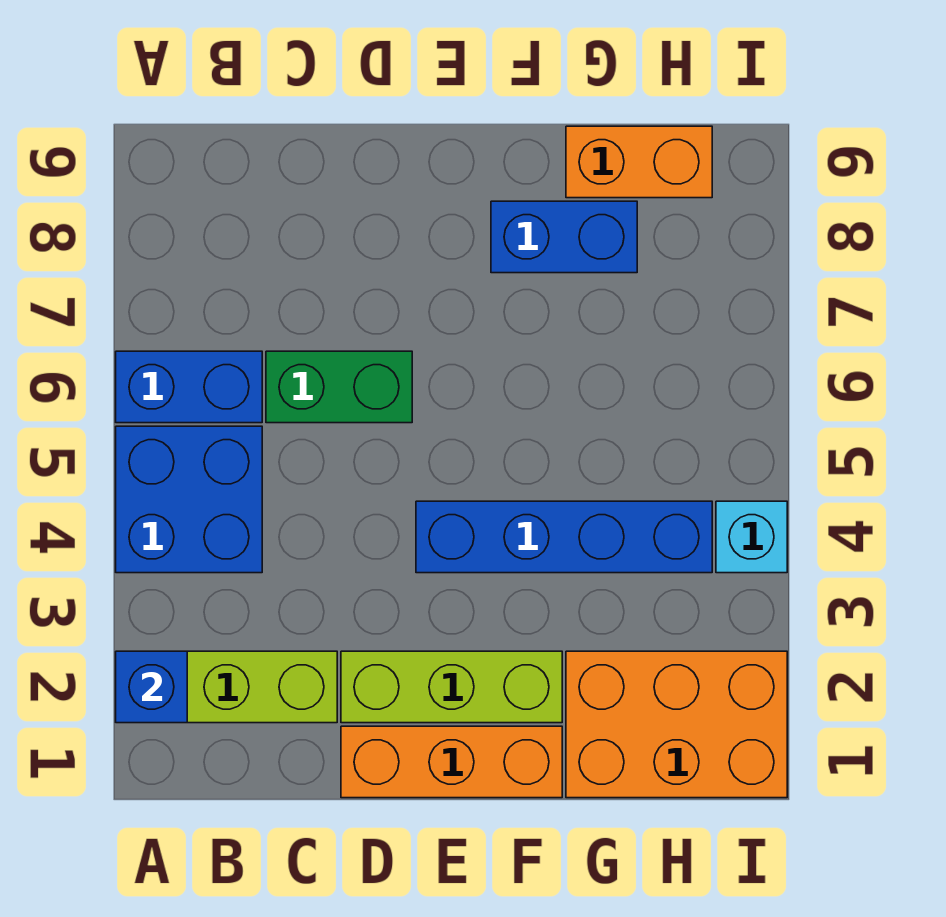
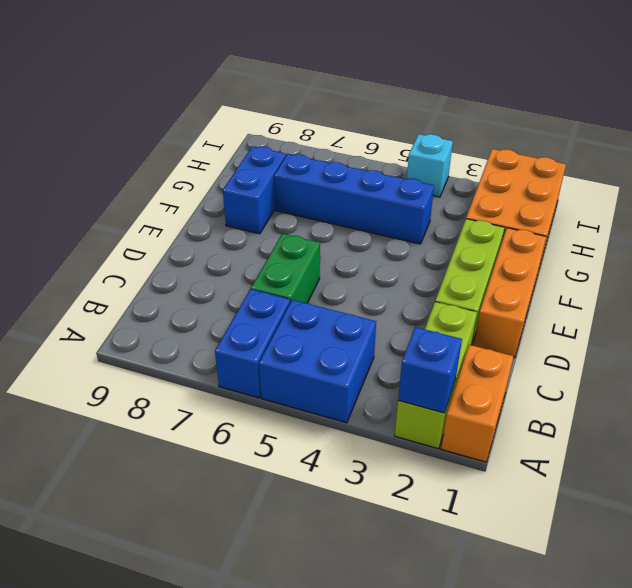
blue brick E4:H4 level 1 -> blue brick G4:G7 level 1
orange brick G9:H9 level 1 -> orange brick A1:B1 level 1

